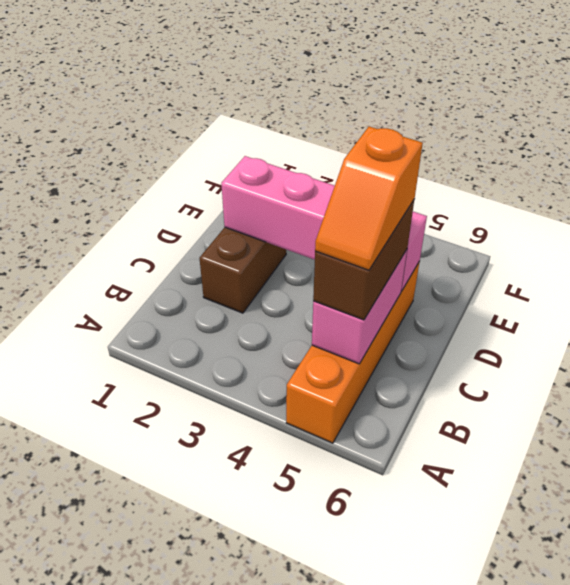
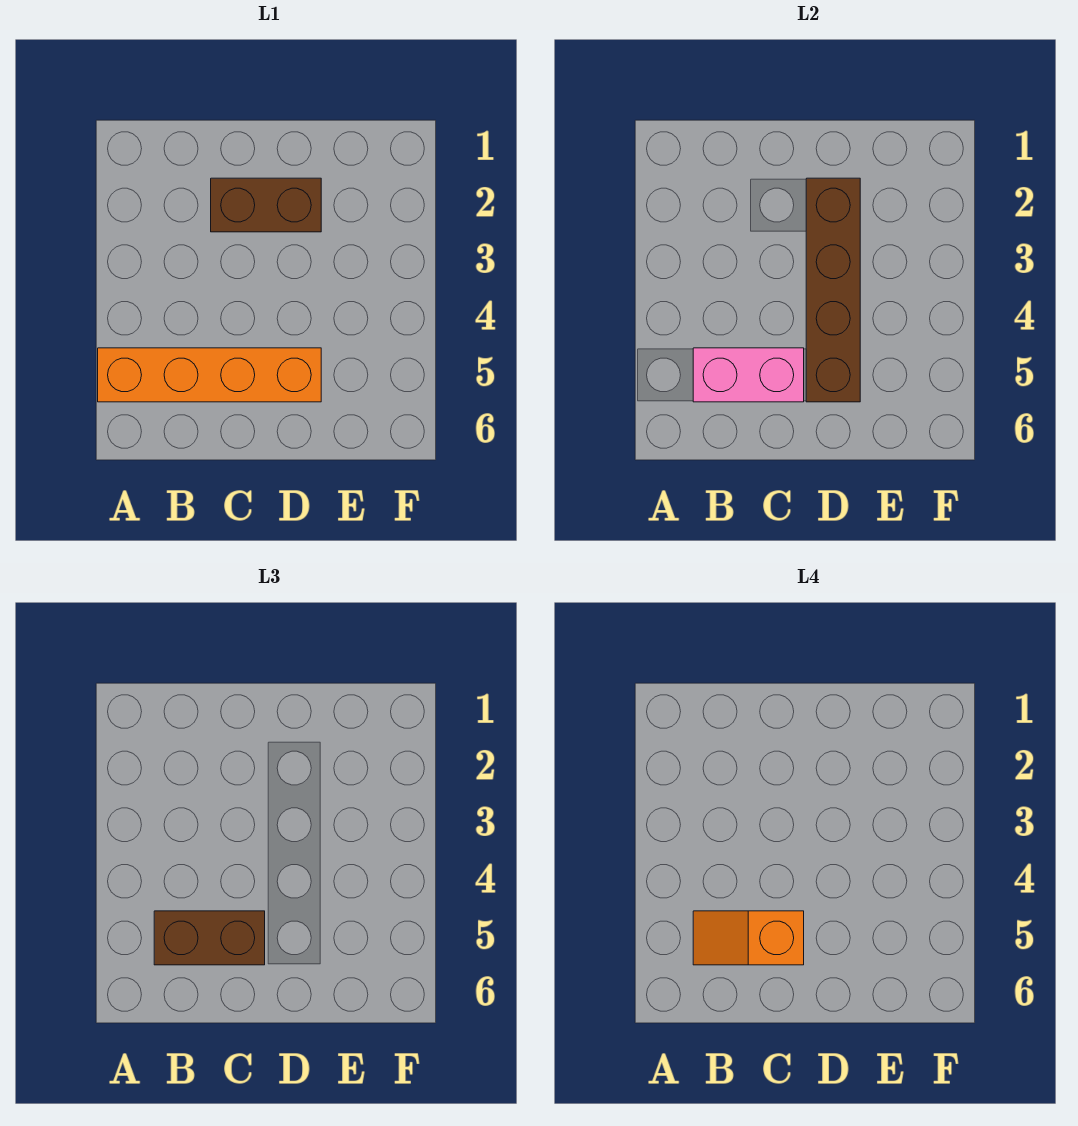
pink brick D2:D5 level 2 -> brown brick D2:D5 level 2

